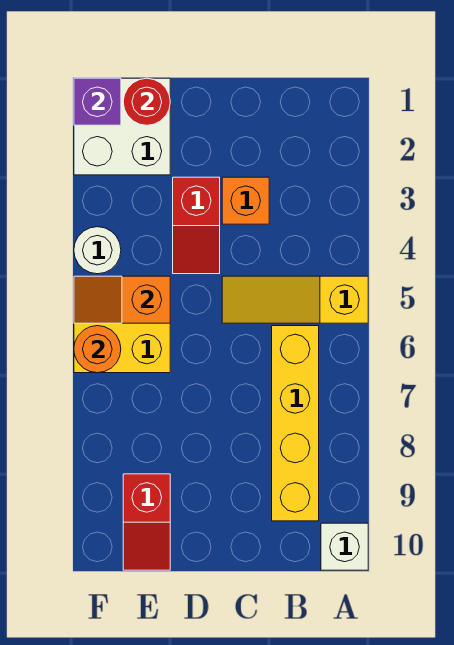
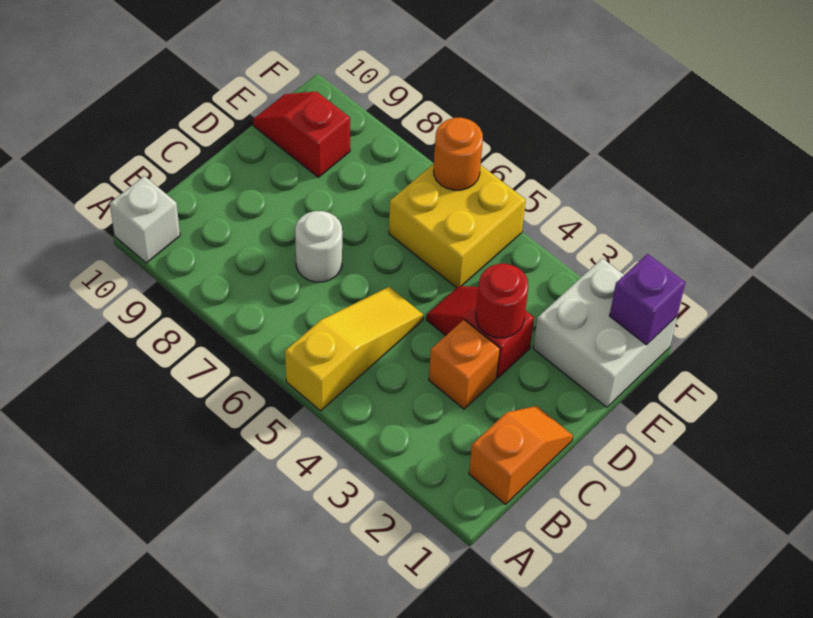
yellow brick B6:B9 level 1 -> none
red round brick E1 level 2 -> red round brick D3 level 2
orange slope E5:F5 level 2 top E -> orange slope B1:C1 level 1 top B
white round brick F4 level 1 -> white round brick C7 level 1

